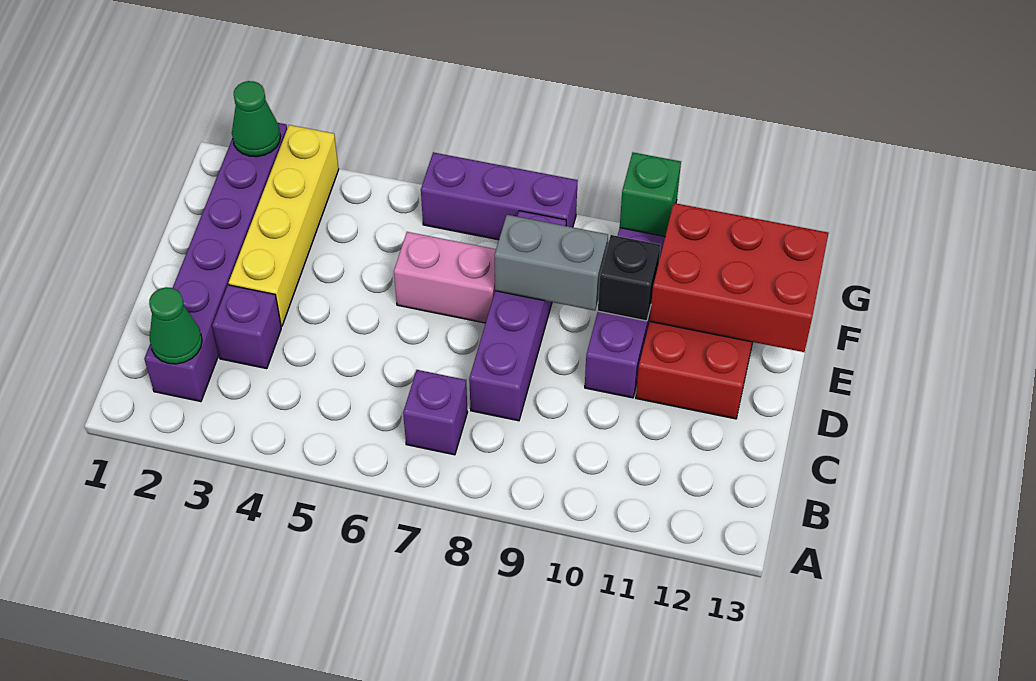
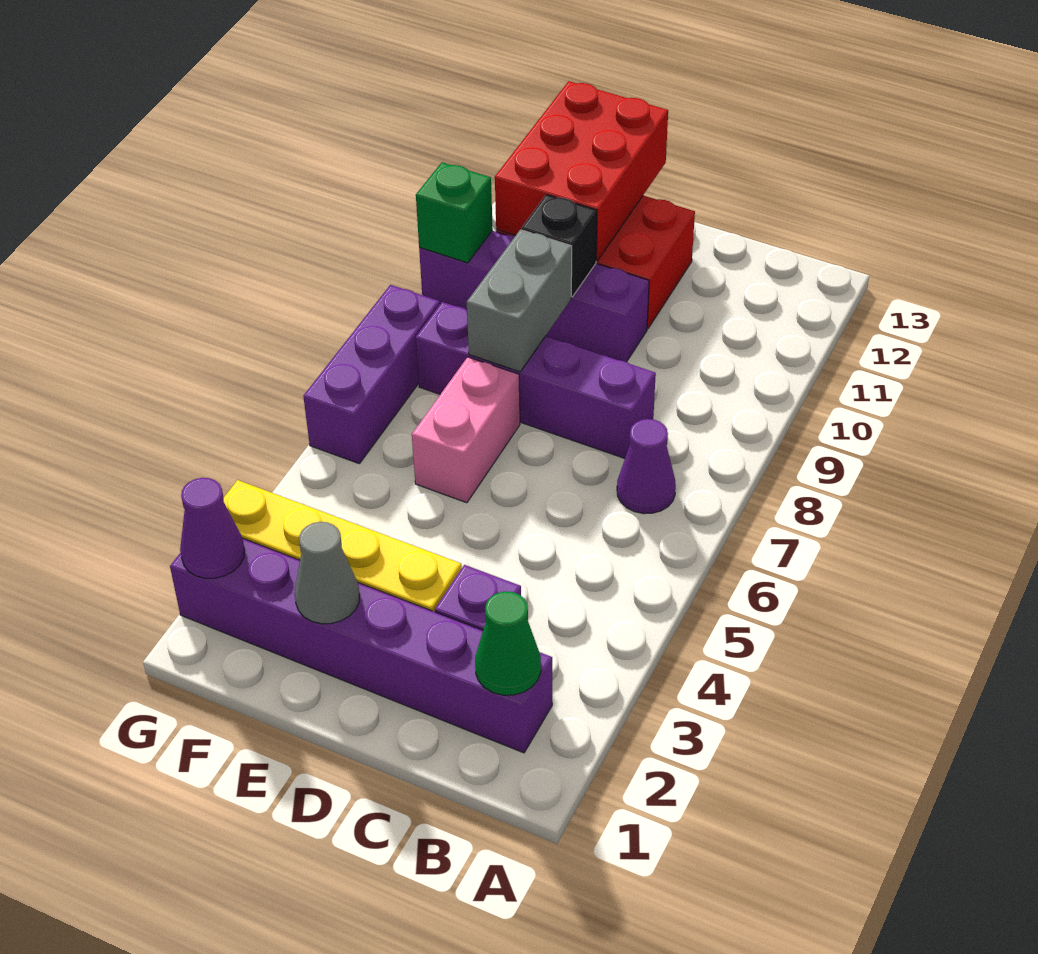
purple brick B7 level 1 -> purple cone B7 level 1
none -> grey cone E2 level 2
green cone G2 level 2 -> purple cone G2 level 2

